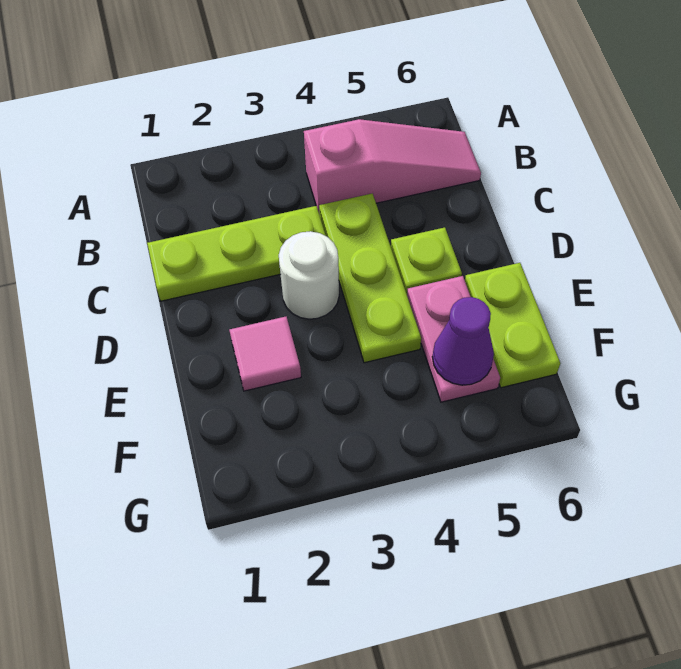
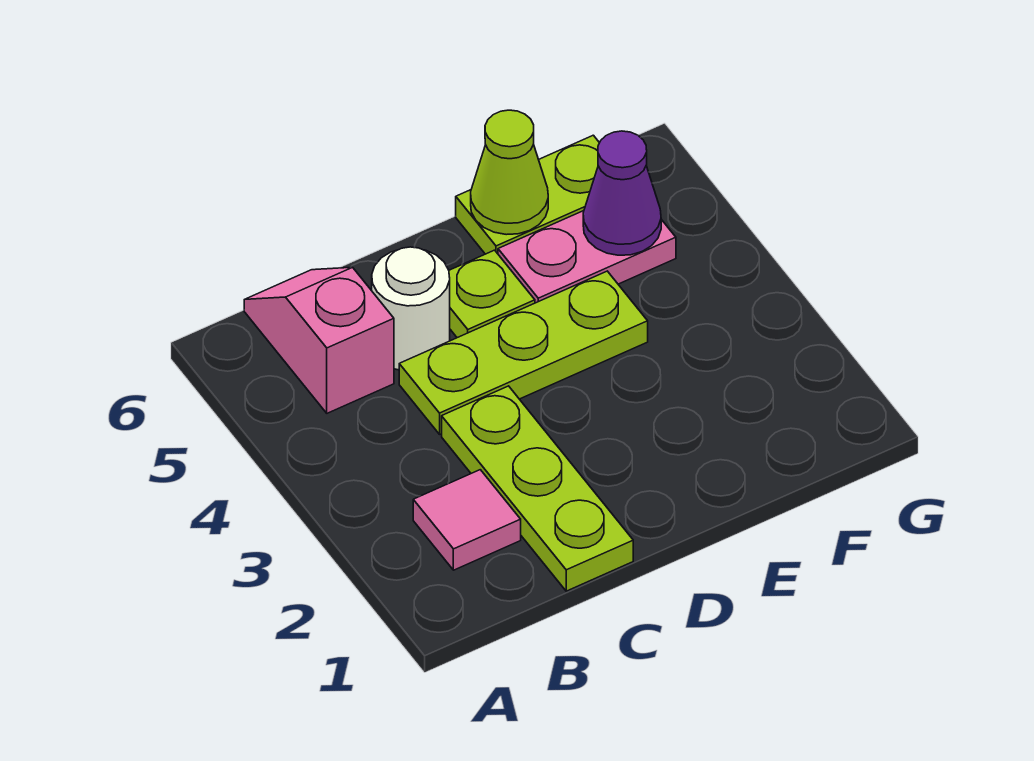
pink slope B4:B6 level 1 top 4 -> pink slope B5:B6 level 1 top 5
white round brick D3 level 1 -> white round brick C5 level 1
pink tile E2 level 1 -> pink tile B2 level 1
none -> lime cone E6 level 2

